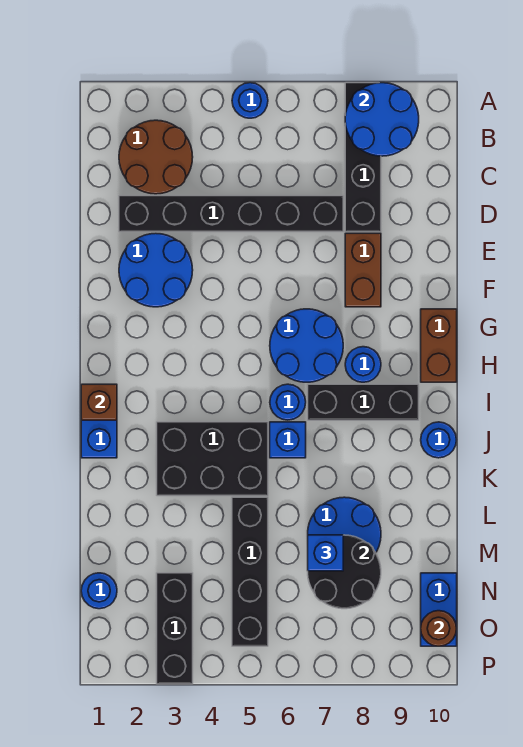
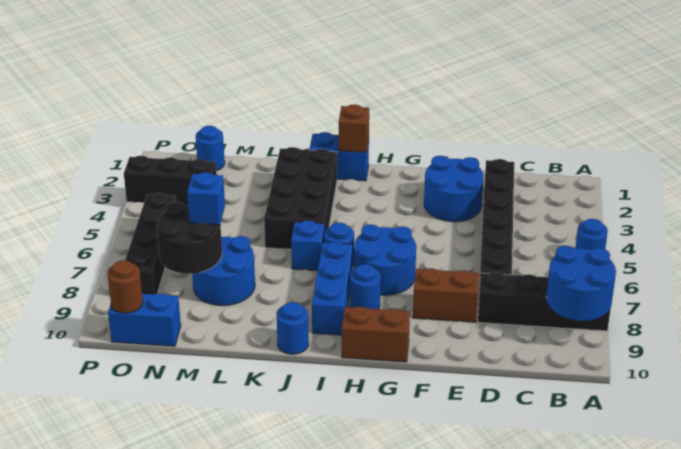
brown round brick B2:C3 level 1 -> none
black brick I7:I9 level 1 -> blue brick I7:I9 level 1
black brick J3:K5 level 1 -> black brick J2:K5 level 1
black brick L5:O5 level 1 -> black brick O5:O8 level 1

